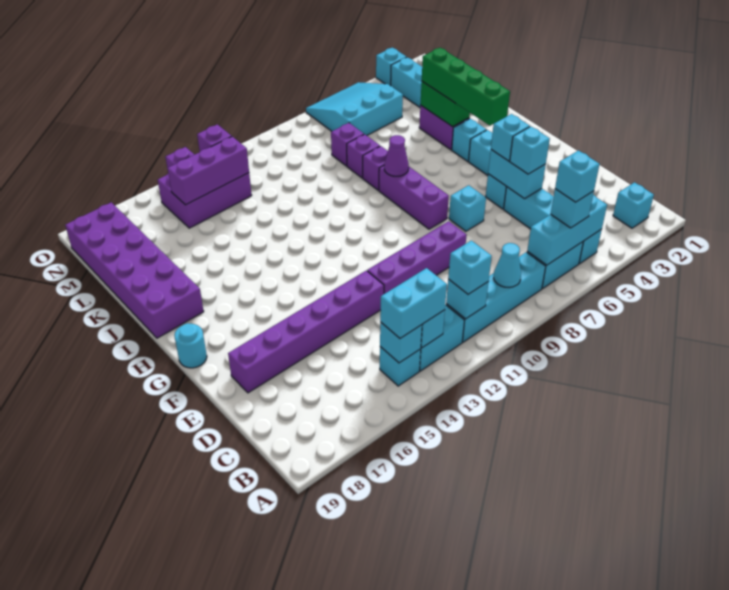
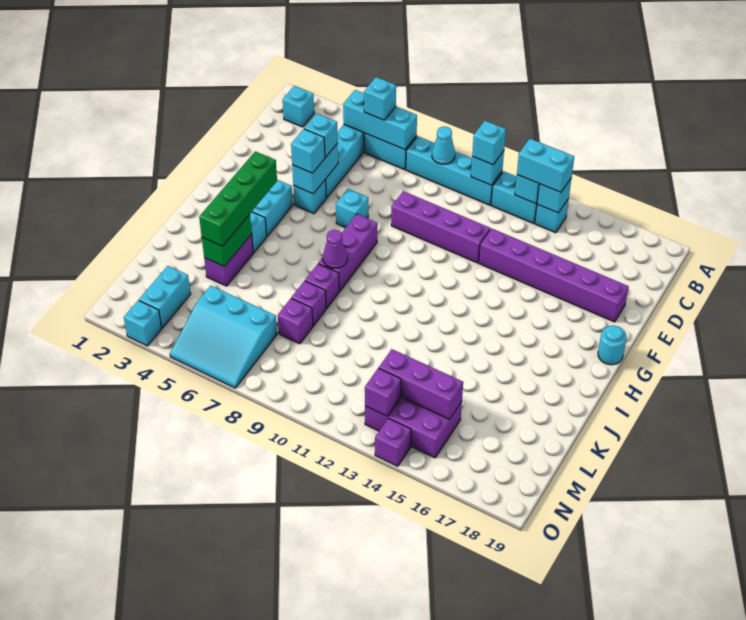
cyan brick B6 level 4 -> none
purple brick I18:N19 level 1 -> none

